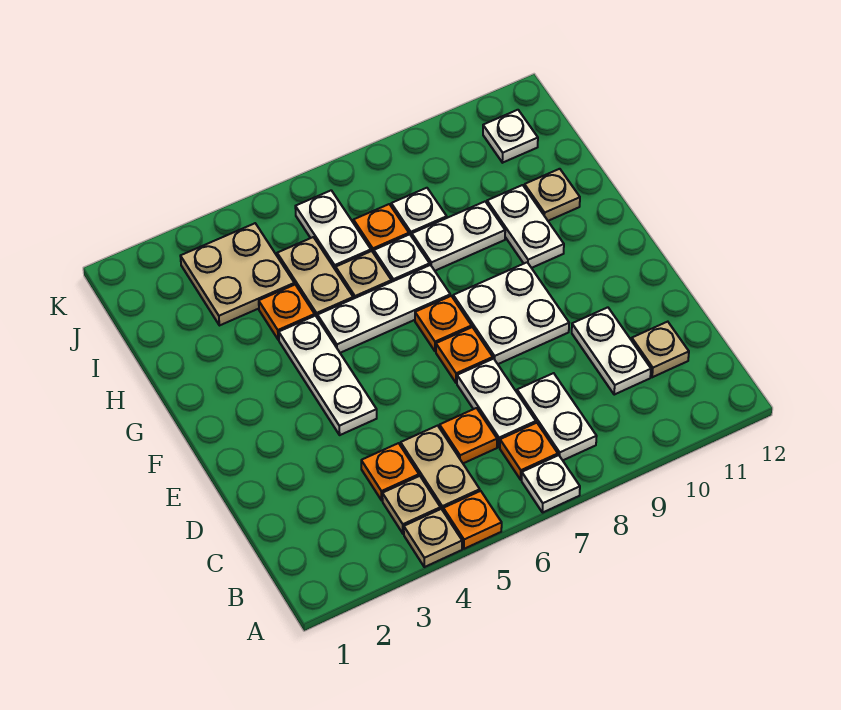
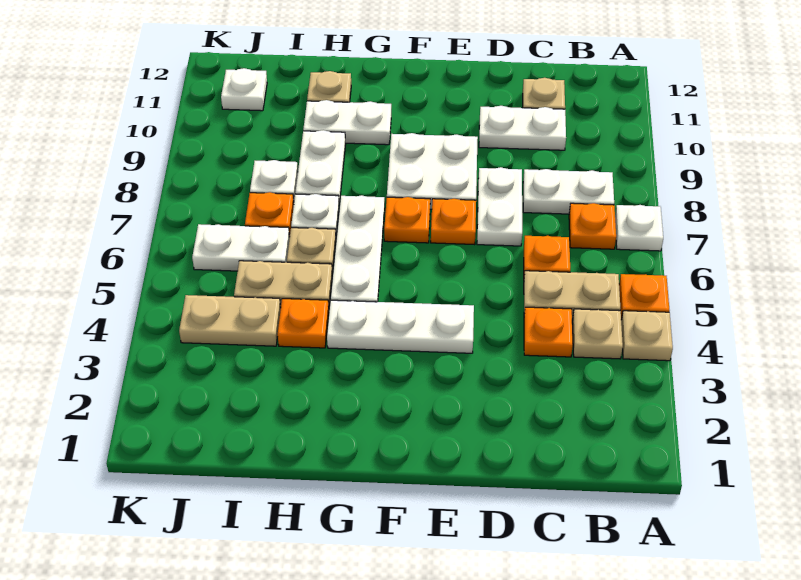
white plate C7:D7 level 1 -> white plate D7:D8 level 1
tan plate I3:J4 level 1 -> tan plate I4:J4 level 1

